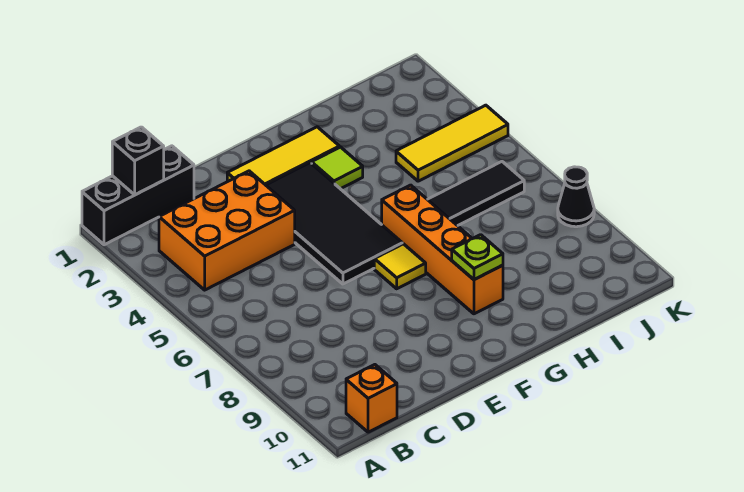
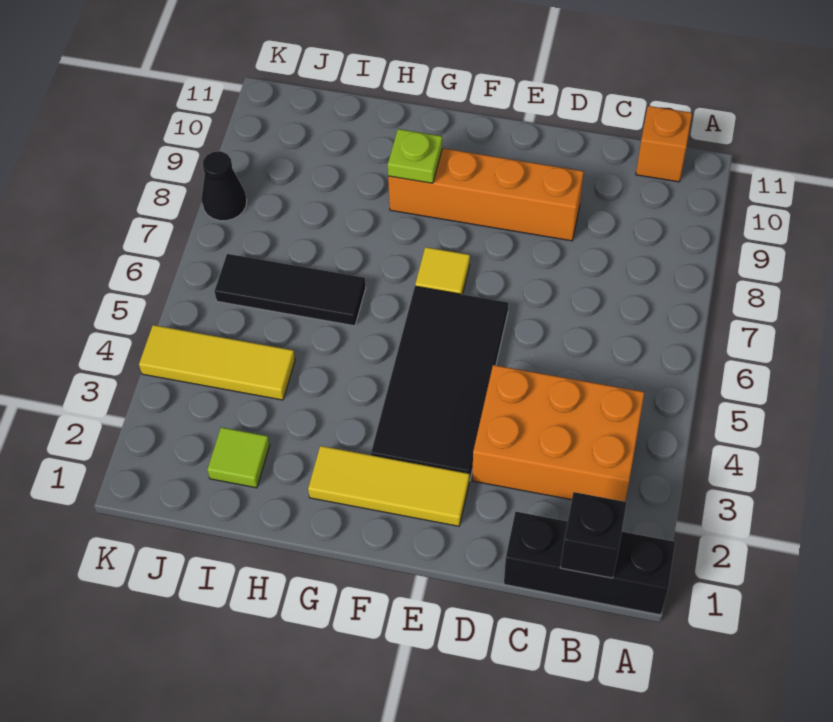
lime tile G3 level 1 -> lime tile I2 level 1
orange brick G6:G9 level 1 -> orange brick D9:G9 level 1

